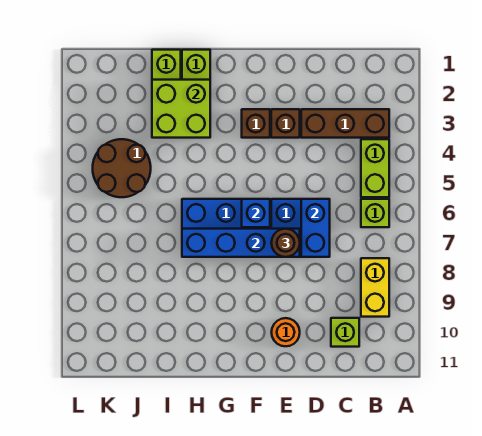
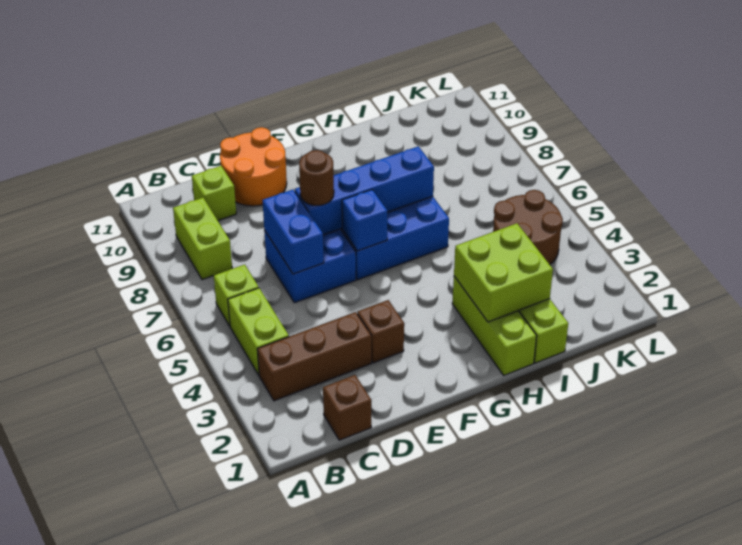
yellow brick B8:B9 level 1 -> lime brick B8:B9 level 1
orange round brick E10 level 1 -> orange round brick D10:E11 level 1
brown brick F3 level 1 -> brown brick C1 level 1

